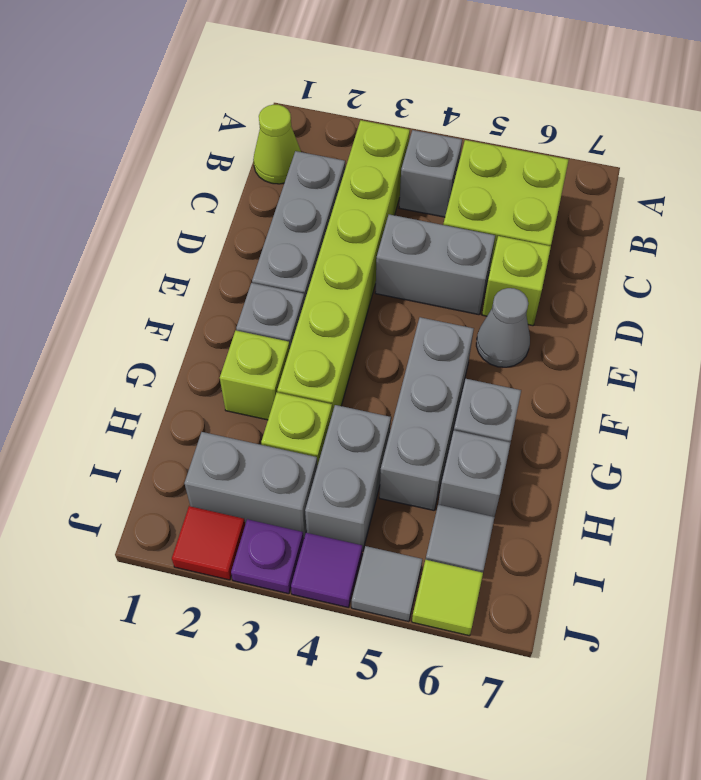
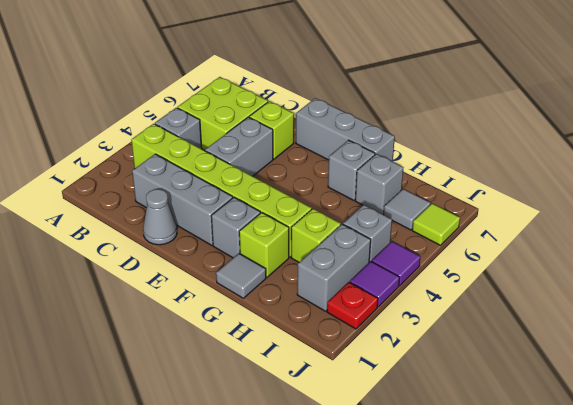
lime cone B1 level 1 -> none
grey cone E6 level 1 -> grey cone D1 level 1
grey brick F5:H5 level 1 -> grey brick E7:G7 level 1
grey brick H4:I4 level 1 -> grey brick I4 level 1
red tile J2 level 1 -> red plate J2 level 1
purple plate J3 level 1 -> purple tile J3 level 1
grey tile J5 level 1 -> grey tile G1 level 1

